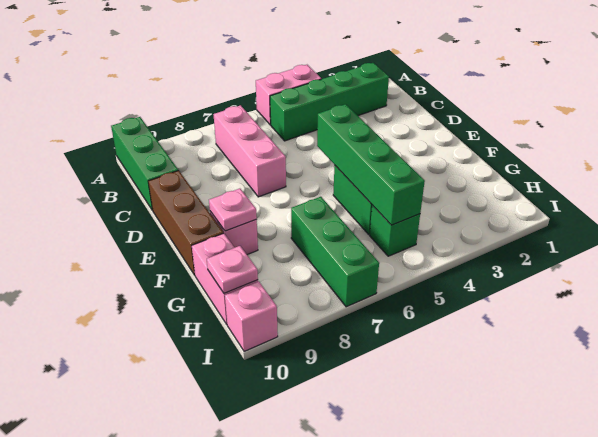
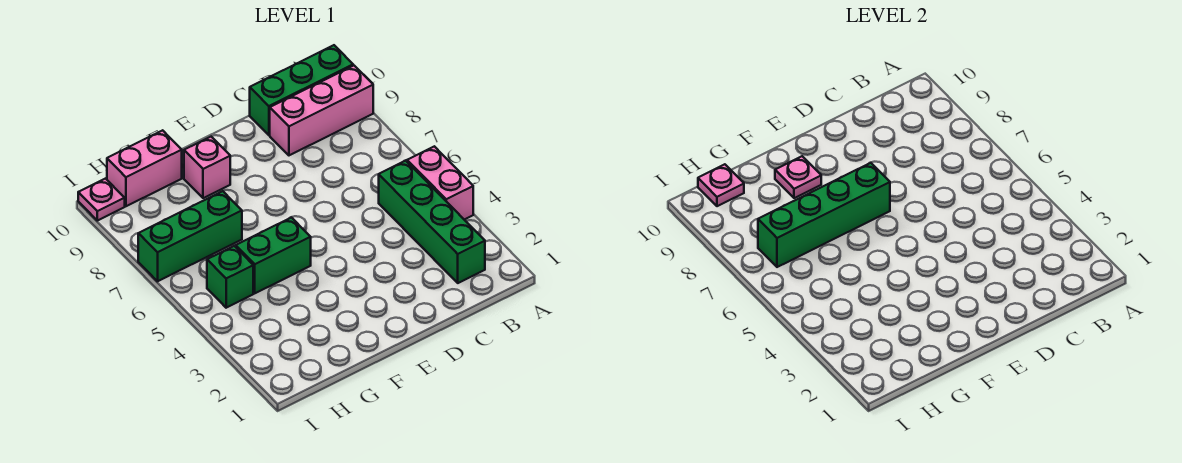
pink brick B7:D7 level 1 -> pink brick A9:C9 level 1
brown brick D10:F10 level 1 -> none
green brick E5:H5 level 2 -> green brick E7:H7 level 2
pink brick I10 level 1 -> pink plate I10 level 1

